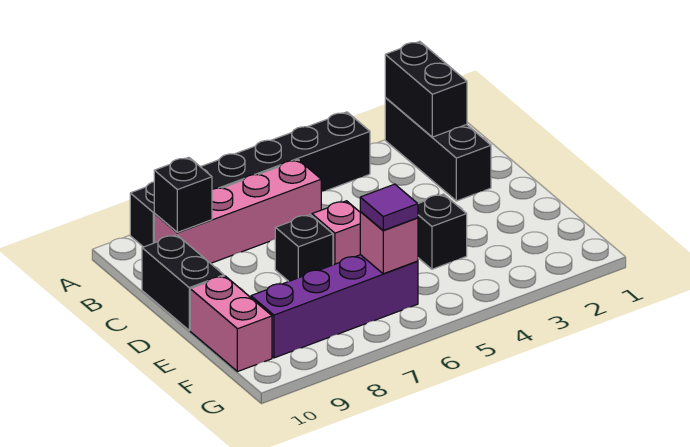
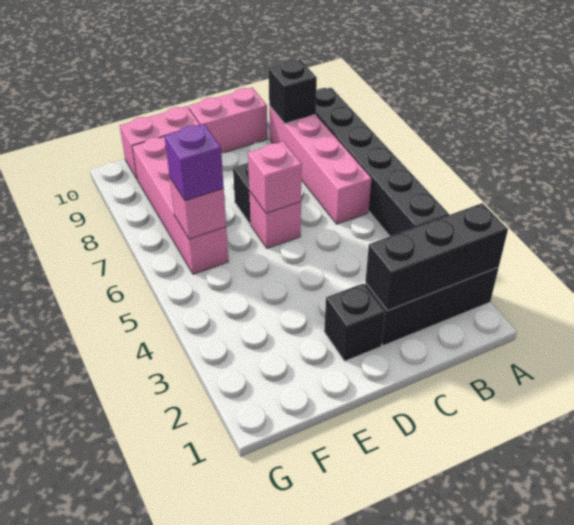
black brick A2:B2 level 2 -> black brick A2:C2 level 2
black brick C10:D10 level 1 -> pink brick C10:D10 level 1
none -> pink brick D6 level 2
black brick E4 level 1 -> black brick D2 level 1
purple brick F6:F9 level 1 -> pink brick F6:F9 level 1
purple tile F6 level 3 -> purple brick F6 level 3

